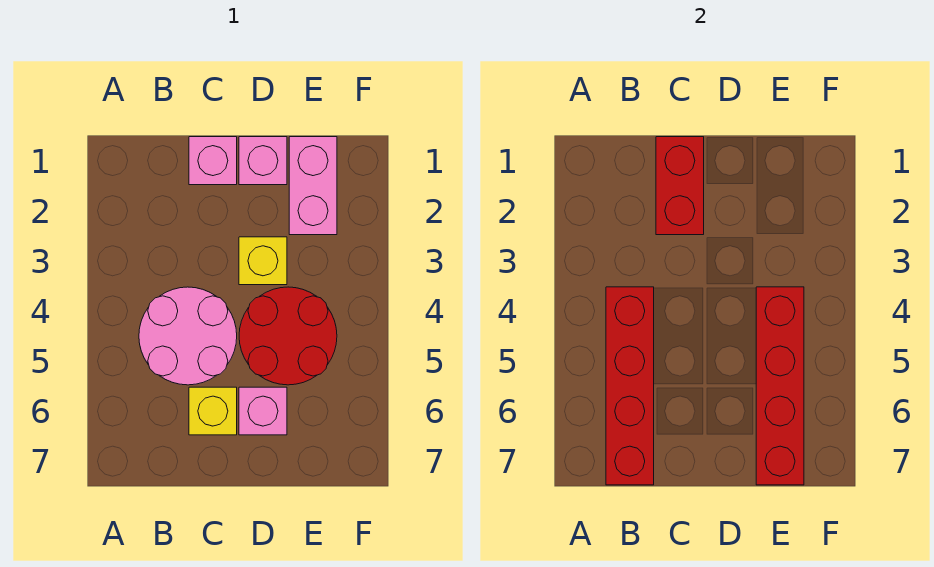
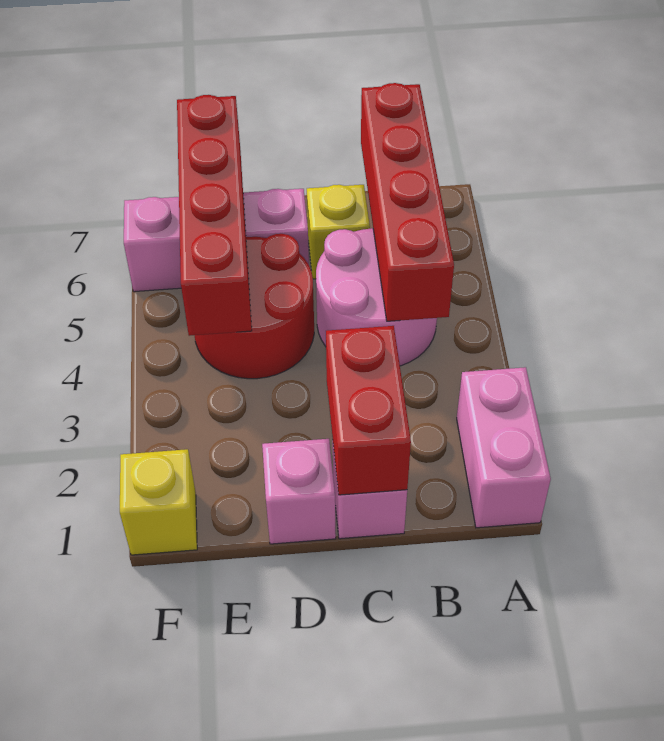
yellow brick D3 level 1 -> yellow brick F1 level 1
pink brick D6 level 1 -> pink brick D6:F6 level 1
pink brick E1:E2 level 1 -> pink brick A1:A2 level 1

